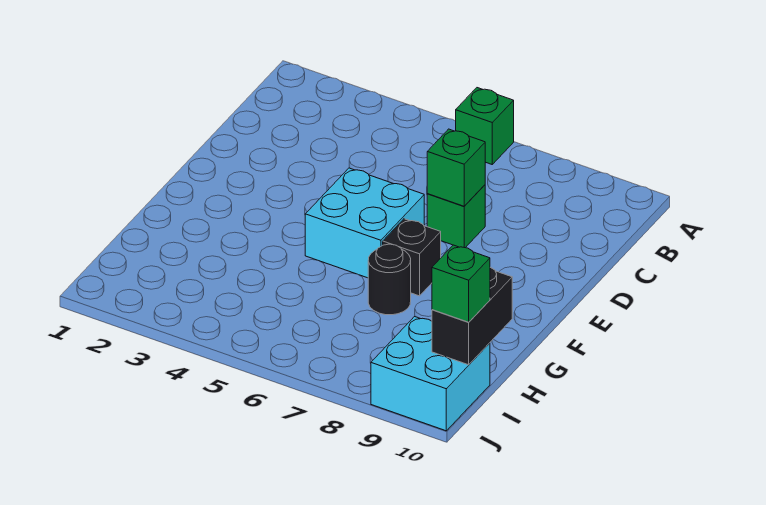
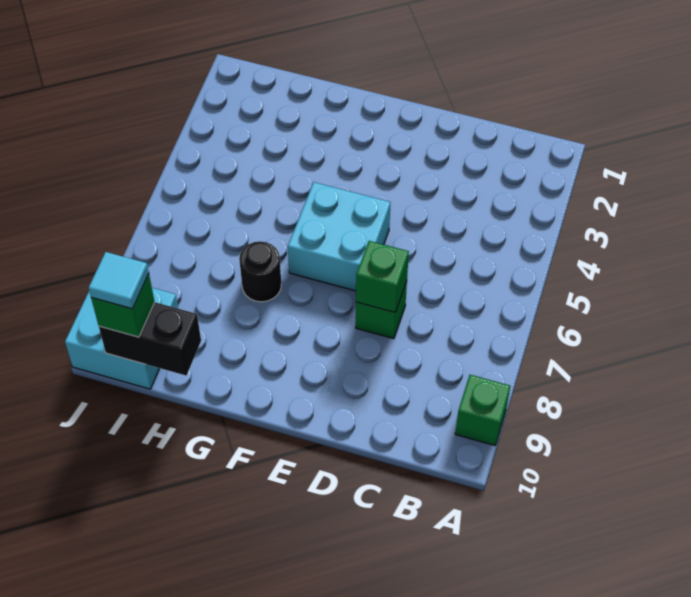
green brick A6 level 1 -> green brick A9 level 1
black brick F7 level 1 -> none
none -> cyan tile I10 level 4

